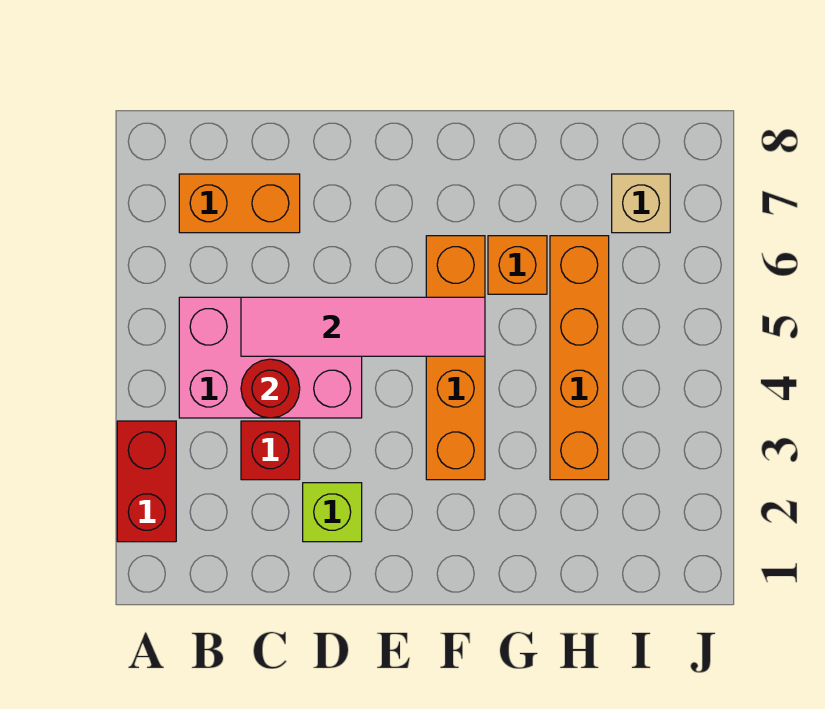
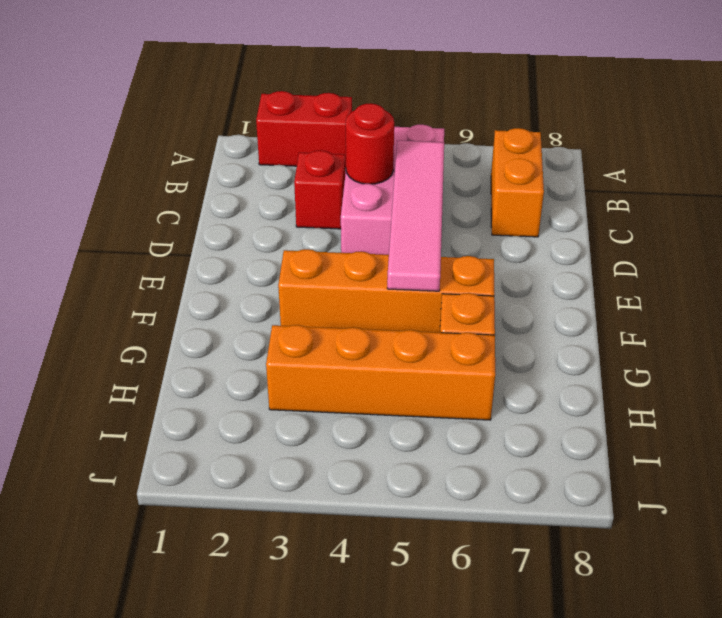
lime brick D2 level 1 -> none
tan brick I7 level 1 -> none

